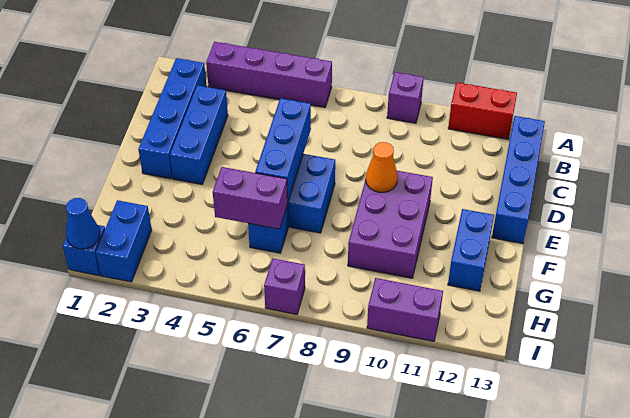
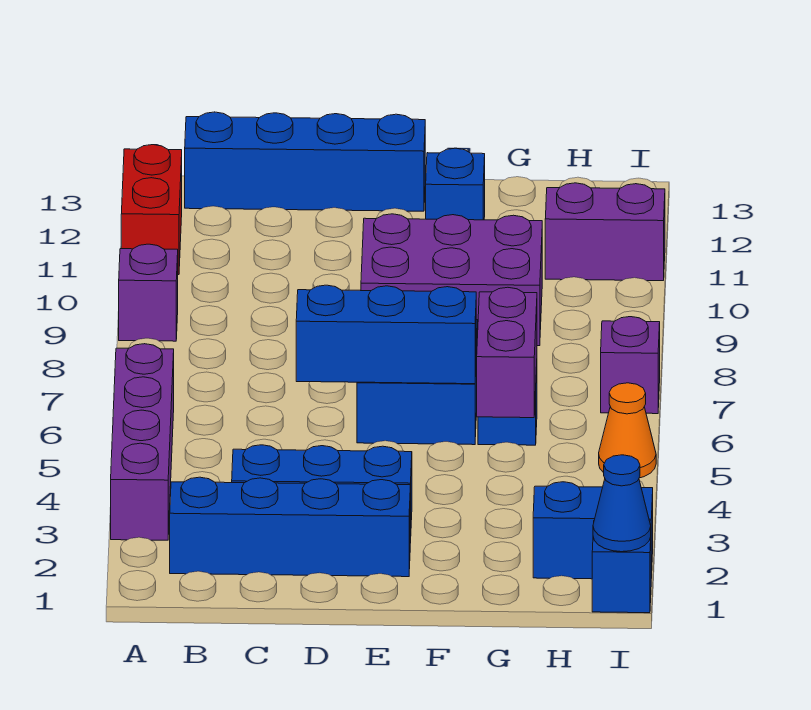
orange cone E9 level 2 -> orange cone I5 level 1
blue brick F12:G12 level 1 -> blue brick F12 level 1
purple brick I10:I11 level 1 -> purple brick H11:I11 level 1

